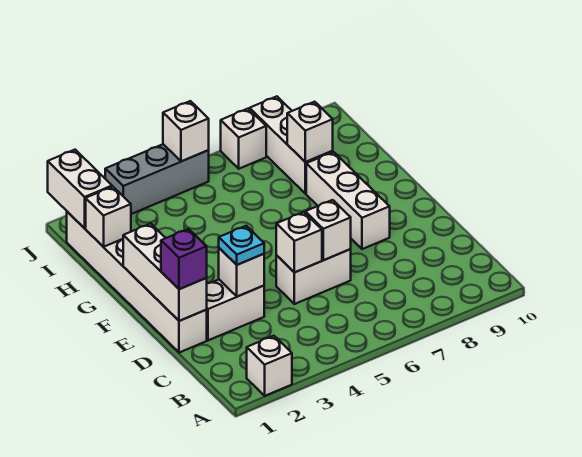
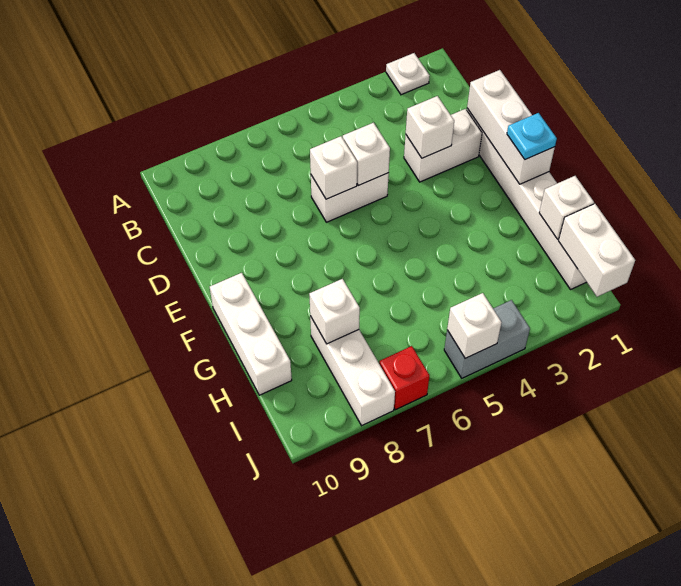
white brick A2 level 1 -> white plate A2 level 1
purple brick D1 level 3 -> none
cyan plate D3 level 3 -> cyan plate F1 level 3
white brick E8:G8 level 1 -> white brick F10:H10 level 1
grey brick J3:J5 level 1 -> grey brick J4:J5 level 1
white brick J7 level 1 -> red brick J7 level 1

